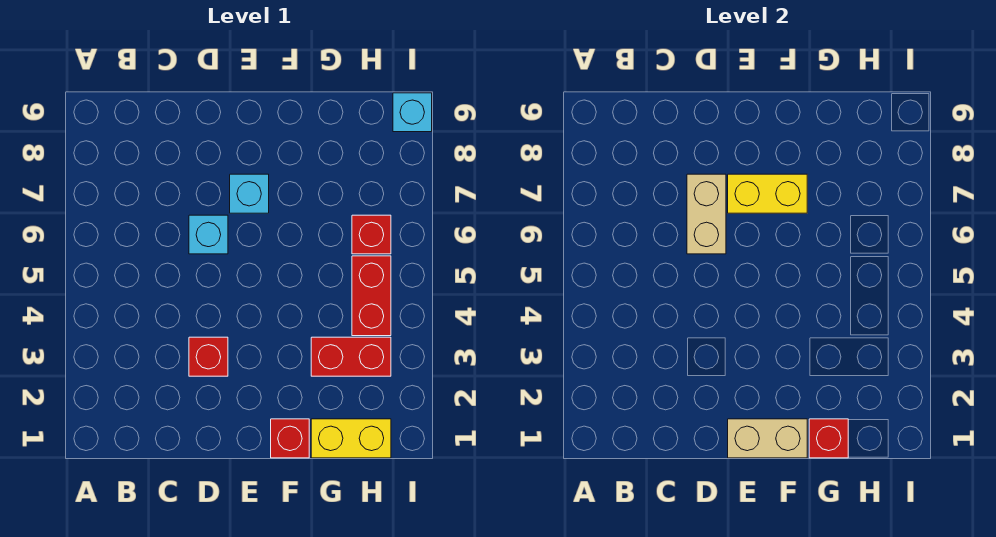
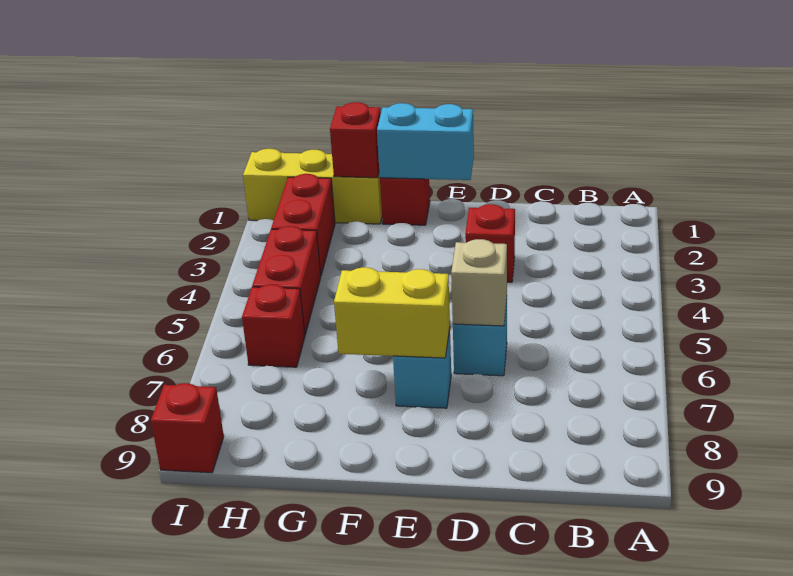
tan brick D6:D7 level 2 -> tan brick D6 level 2
tan brick E1:F1 level 2 -> cyan brick E1:F1 level 2
yellow brick G1:H1 level 1 -> yellow brick G1:I1 level 1
red brick G3:H3 level 1 -> red brick H2:H3 level 1
cyan brick I9 level 1 -> red brick I9 level 1

